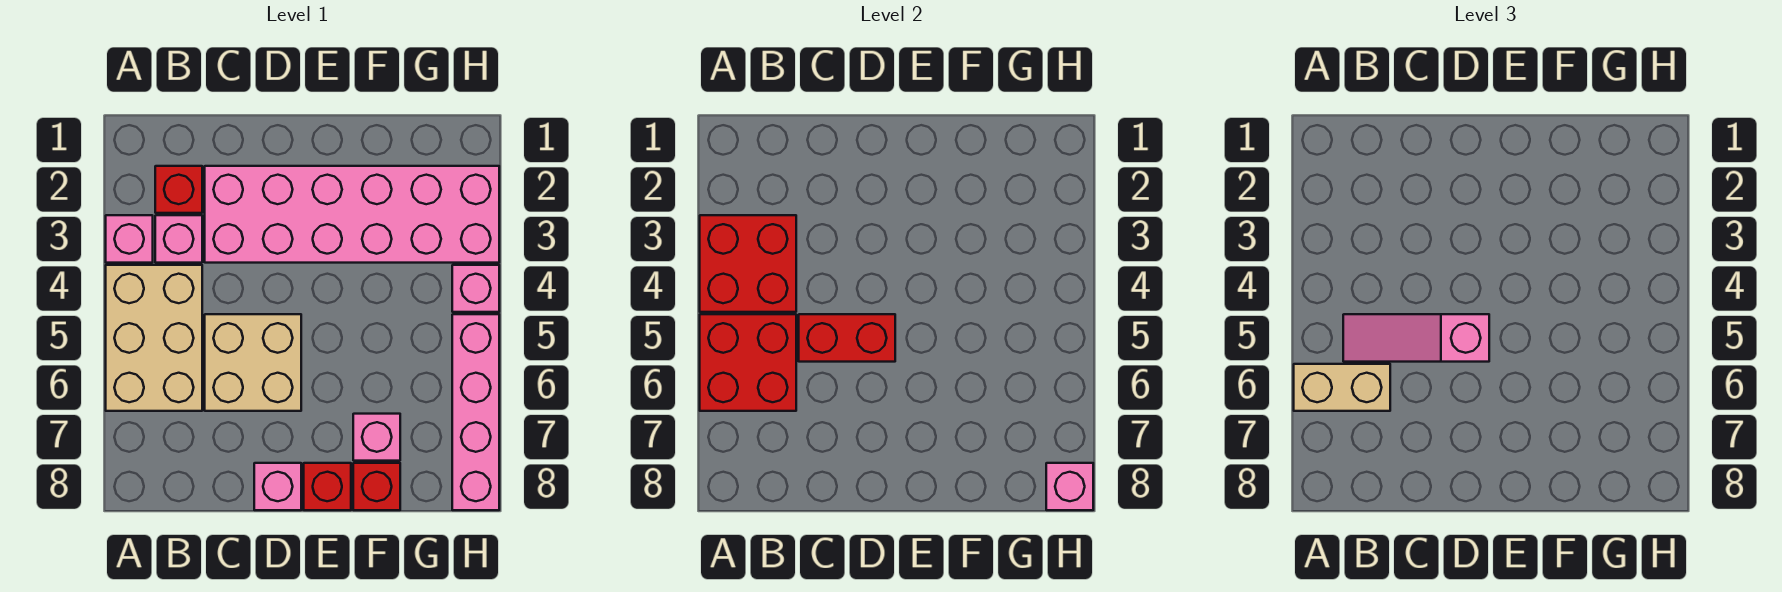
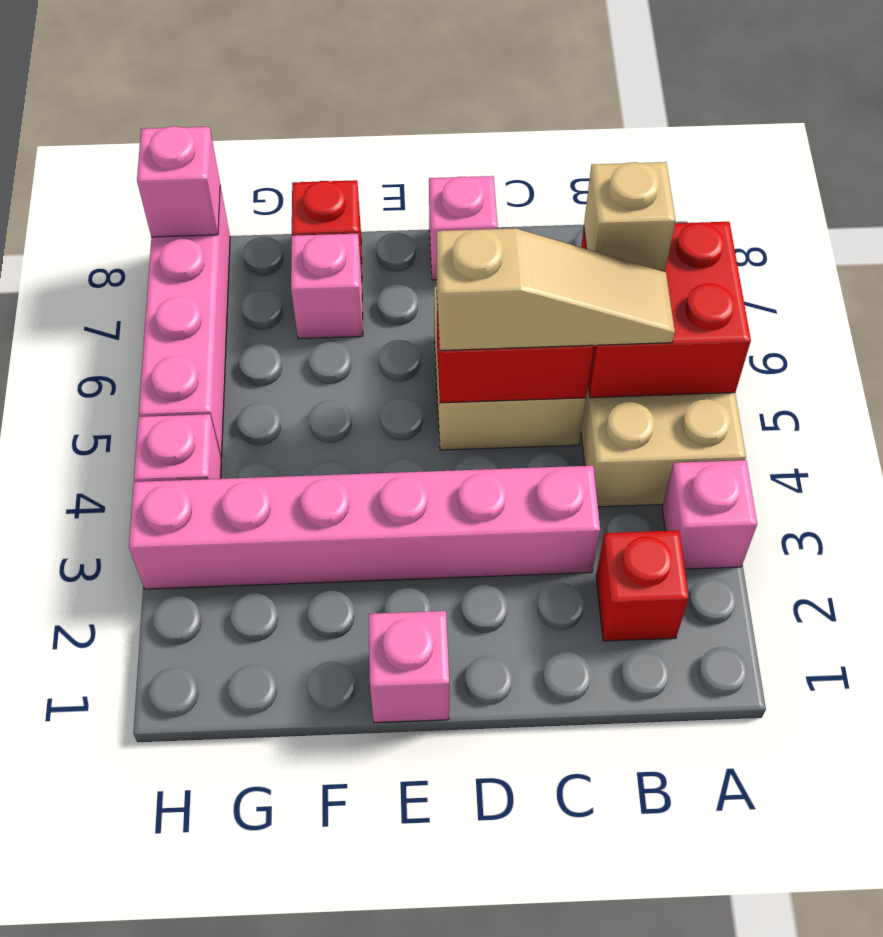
red brick A3:B4 level 2 -> none
tan brick A6:B6 level 3 -> tan brick B6 level 3
pink brick B3 level 1 -> pink brick E1 level 1
pink slope B5:D5 level 3 top D -> tan slope B5:D5 level 3 top D
pink brick C2:H3 level 1 -> pink brick C3:H3 level 1
red brick E8 level 1 -> none

